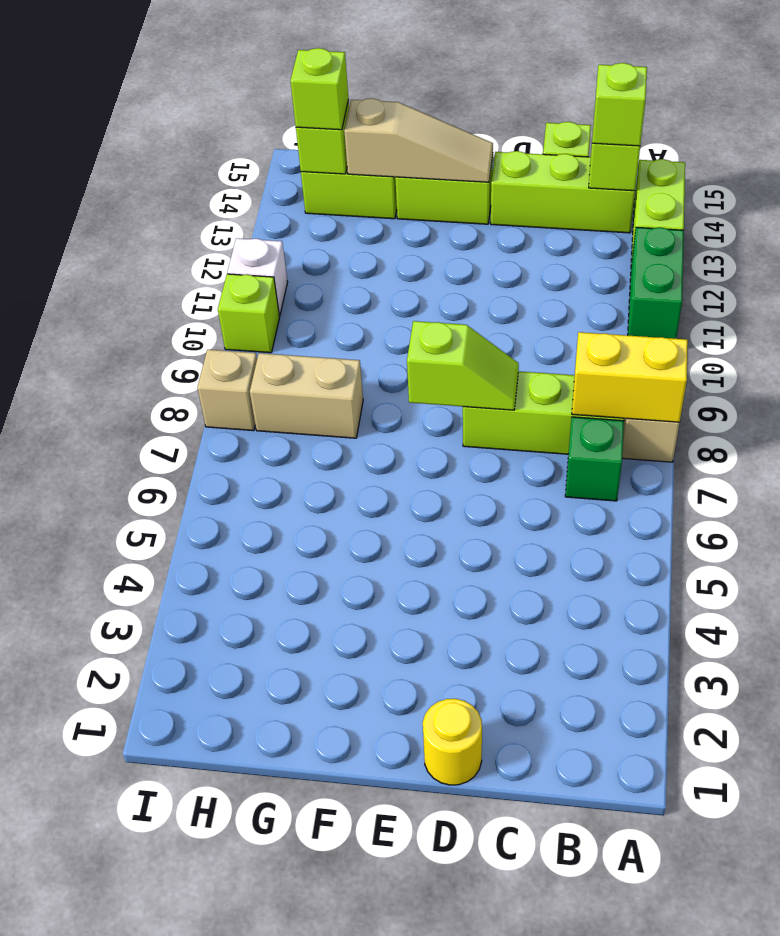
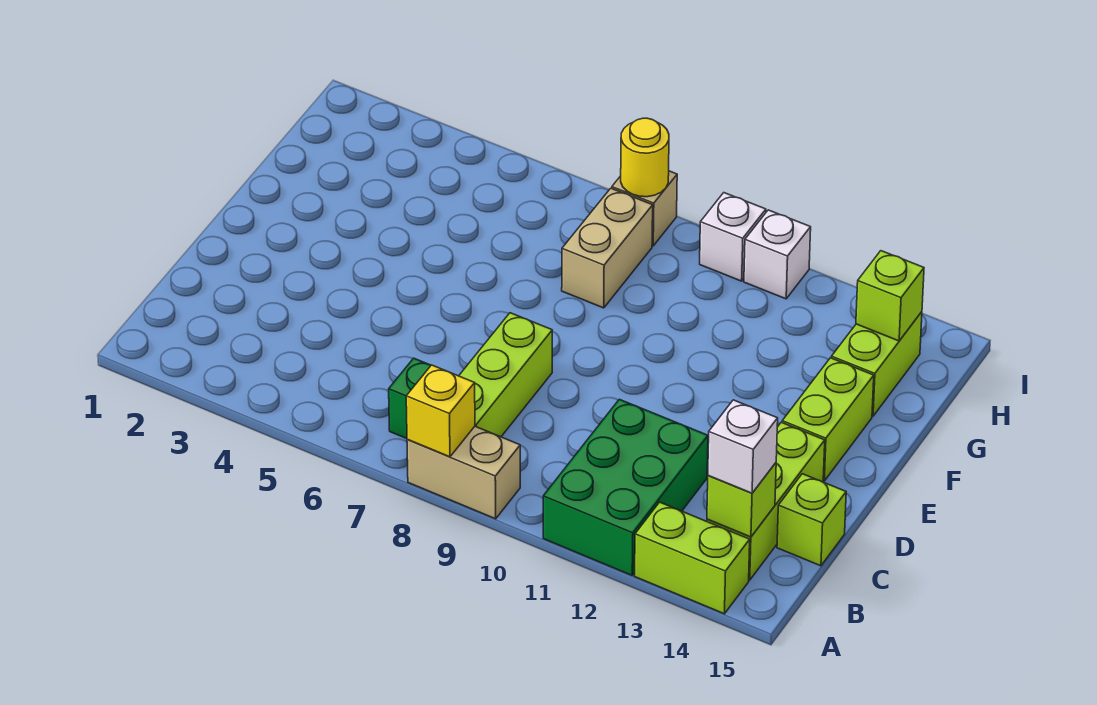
yellow brick A8:B8 level 2 -> yellow brick A8 level 2
green brick A11:A12 level 1 -> green brick A11:C12 level 1
lime brick B14 level 3 -> white brick B14 level 3
yellow round brick D1 level 1 -> yellow round brick I8 level 2
lime slope D8:E8 level 2 top E -> none
tan slope E14:G14 level 2 top G -> none
lime brick H14 level 3 -> none
lime brick I10 level 1 -> white brick I10 level 1

